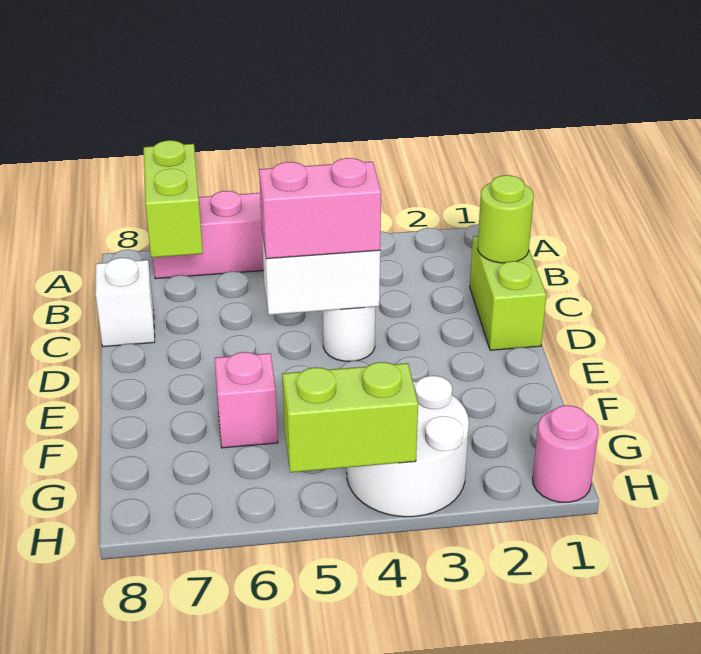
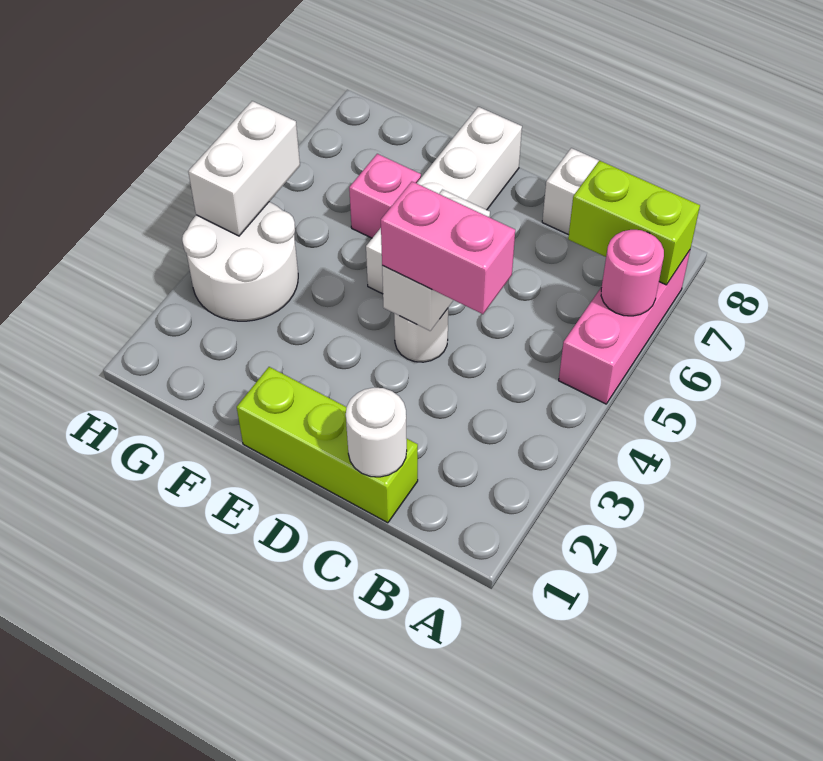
lime brick C1:D1 level 1 -> lime brick C1:E1 level 1
lime round brick C1 level 2 -> white round brick C1 level 2
pink brick D4:D5 level 3 -> pink brick C4:D4 level 3
none -> white brick E5:E8 level 1
pink round brick H1 level 1 -> pink round brick A6 level 2
lime brick H4:H5 level 2 -> white brick H4:H5 level 2

